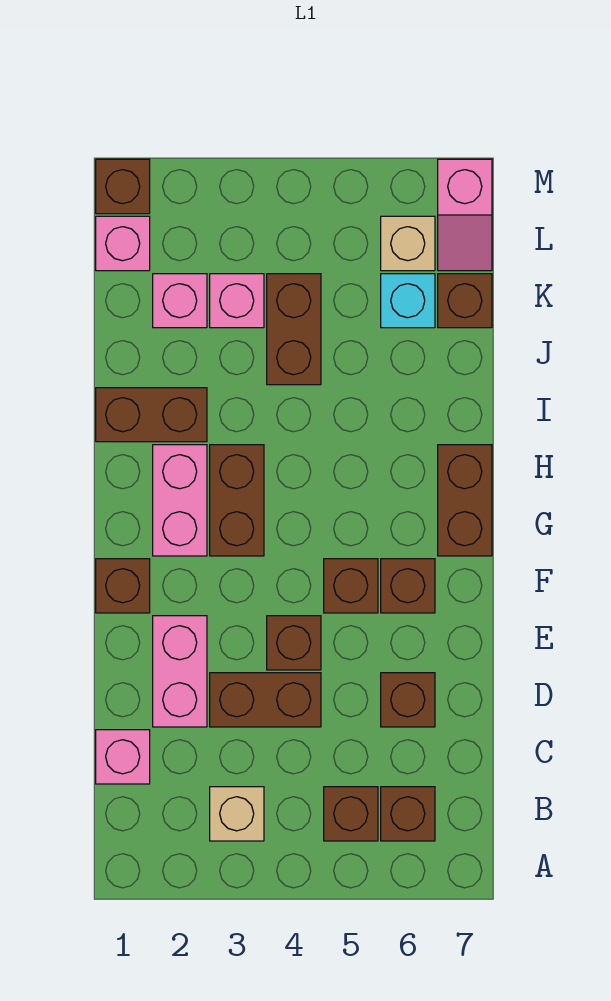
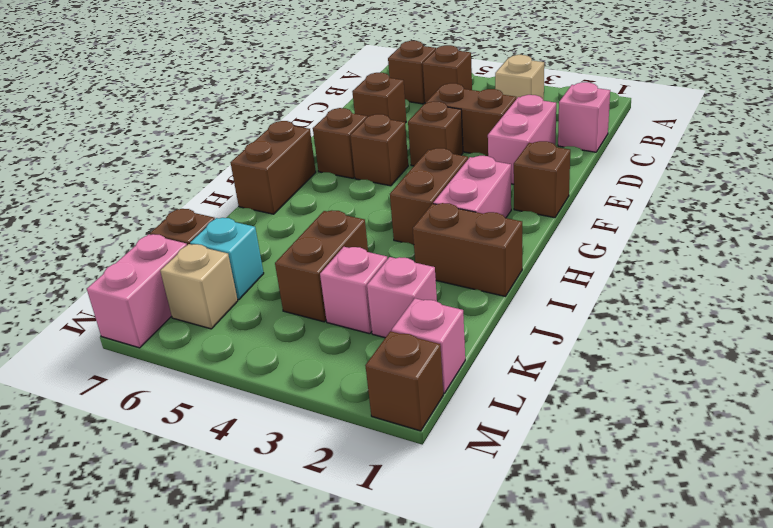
pink slope L7:M7 level 1 top M -> pink brick L7:M7 level 1

